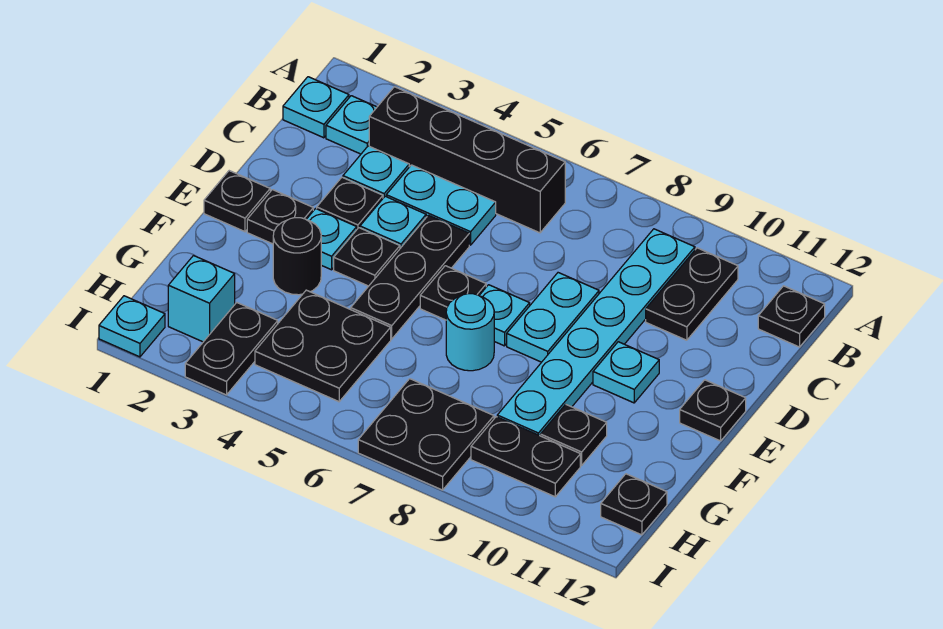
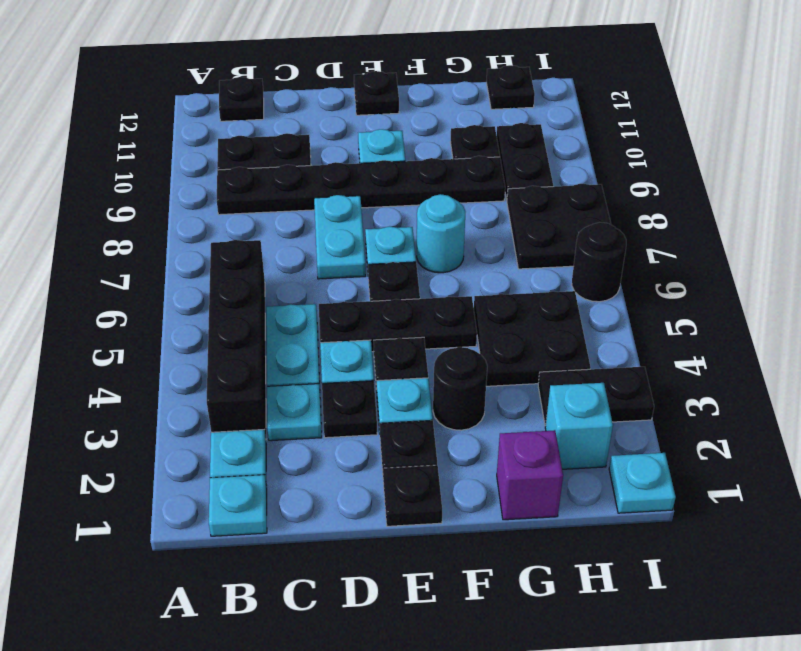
cyan plate B9:G9 level 1 -> black plate B9:G9 level 1
cyan plate D8:E8 level 1 -> cyan plate D7:D8 level 1
none -> purple brick G1 level 1
none -> black round brick I6 level 1

